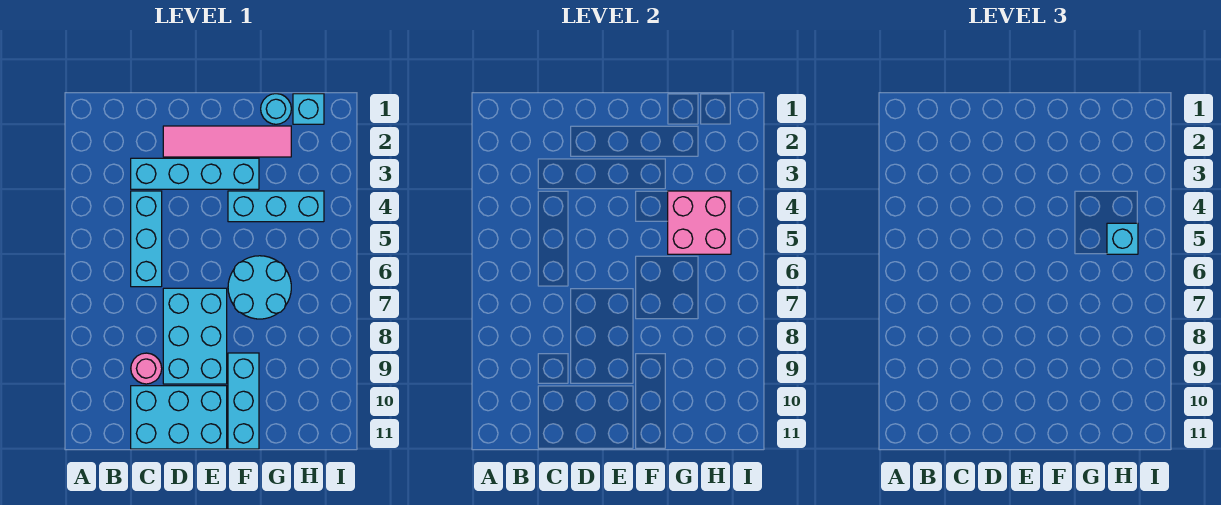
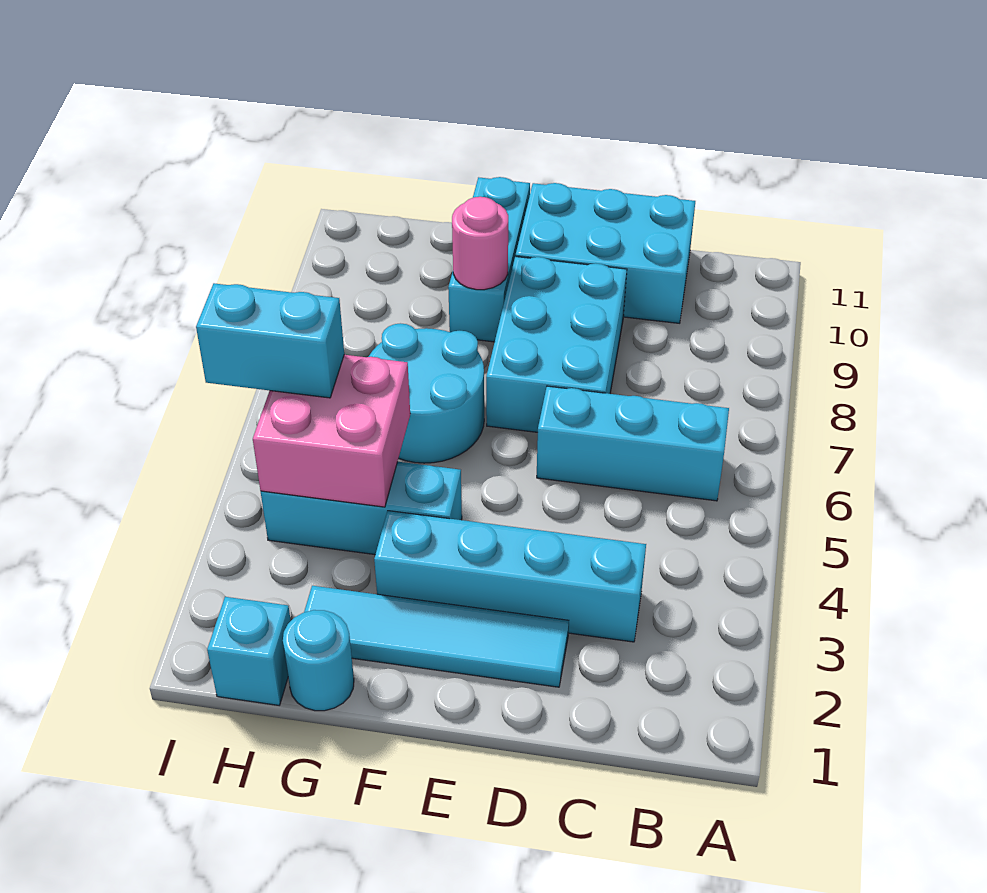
cyan brick C4:C6 level 1 -> cyan brick B6:D6 level 1
pink round brick C9 level 1 -> pink round brick F9 level 2
pink tile D2:G2 level 1 -> cyan tile D2:G2 level 1
cyan brick H5 level 3 -> cyan brick H5:I5 level 3

